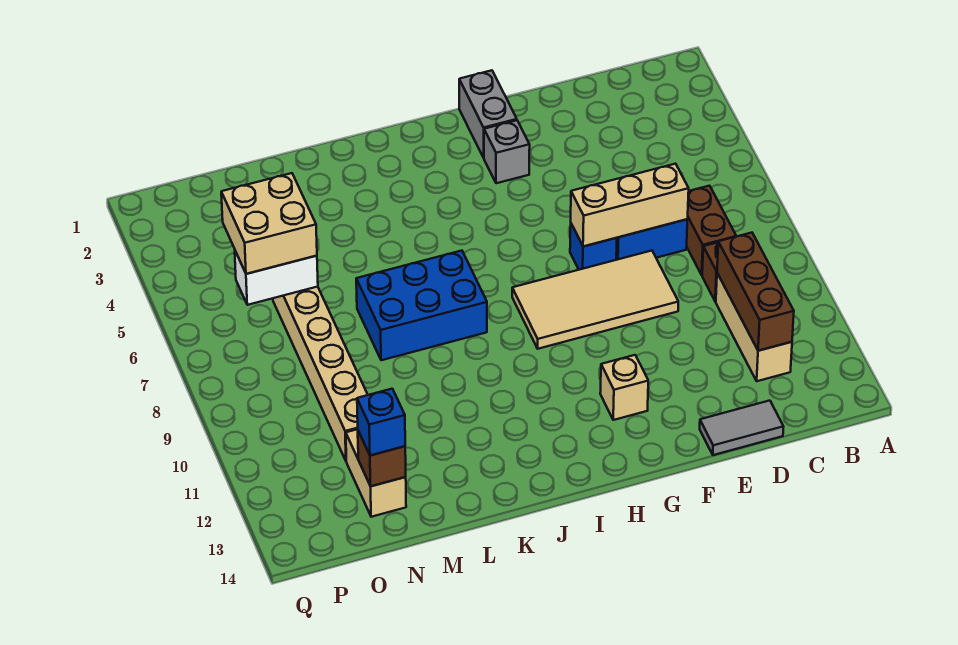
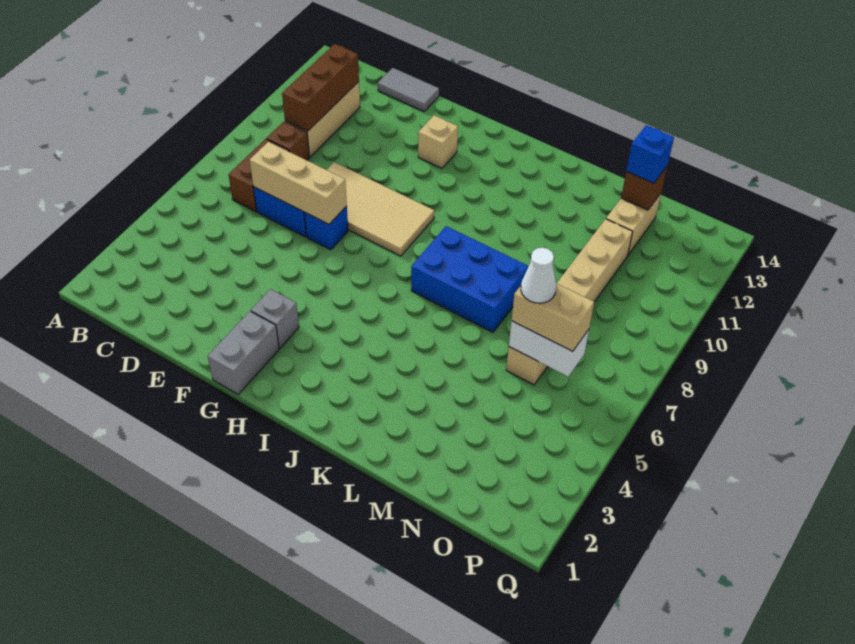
tan brick N5:O6 level 3 -> tan brick N6:O6 level 3
none -> white cone N6 level 4

